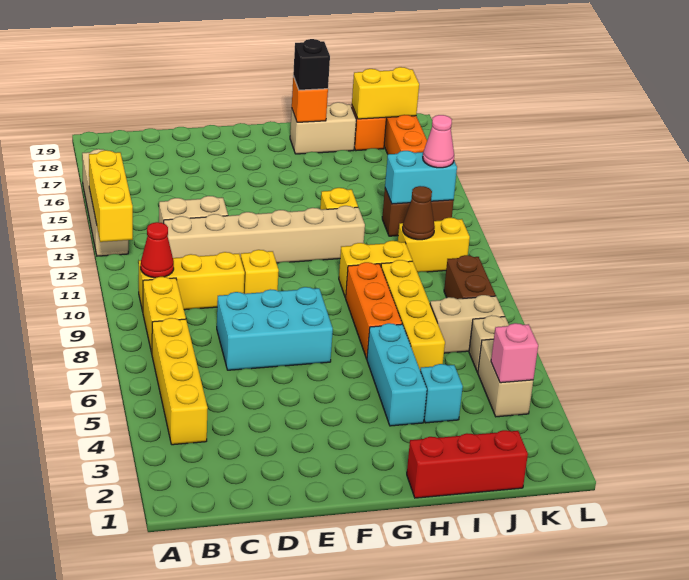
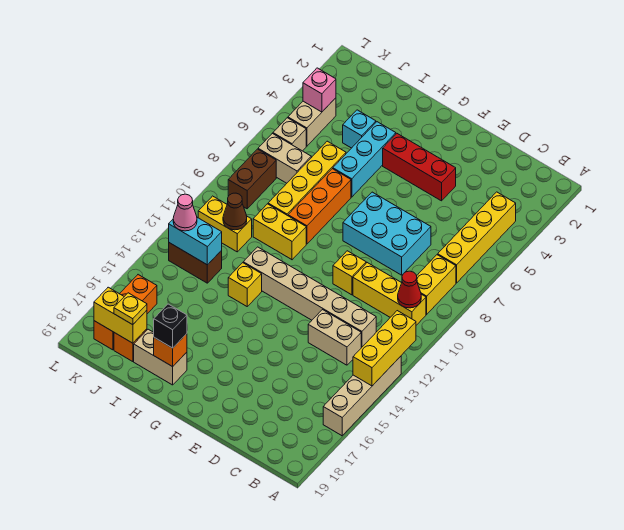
red brick H1:J1 level 1 -> red brick E4:G4 level 1
none -> yellow plate J18 level 3

